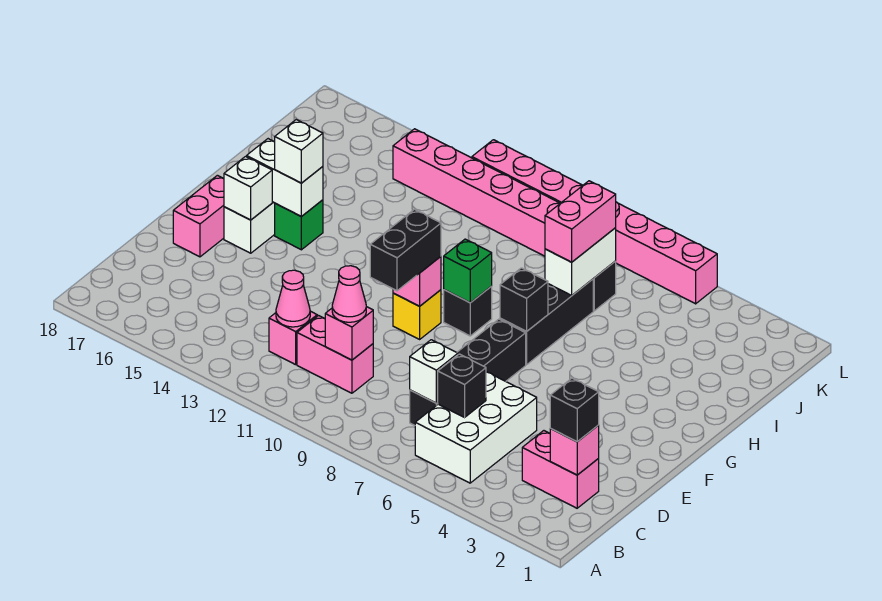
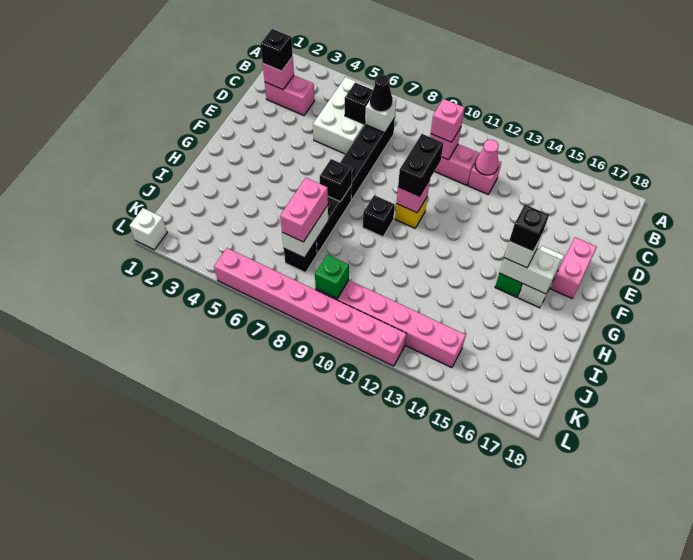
none -> black cone C7 level 3
pink cone C10 level 3 -> pink brick C10 level 3
white brick F16 level 2 -> white brick L1 level 1
green brick G9 level 2 -> green brick K9 level 2
none -> black brick G15 level 4

